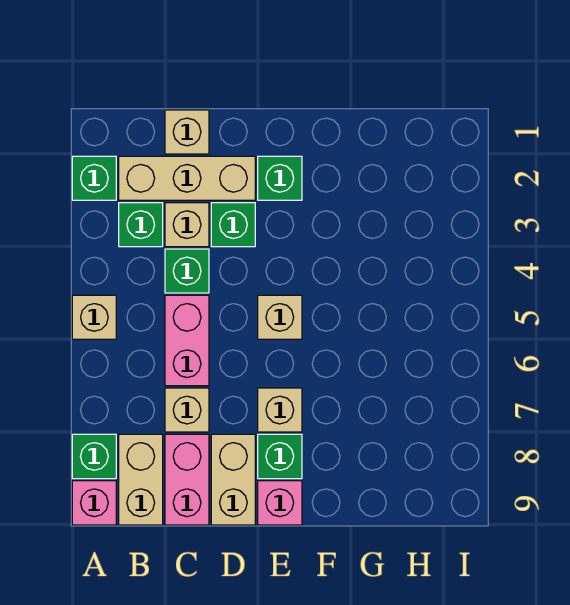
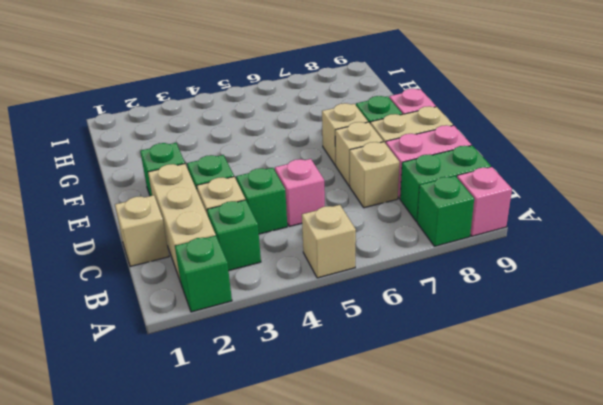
tan brick B8:B9 level 1 -> green brick B8:B9 level 1
pink brick C5:C6 level 1 -> pink brick C5 level 1
tan brick E5 level 1 -> tan brick D7 level 1

